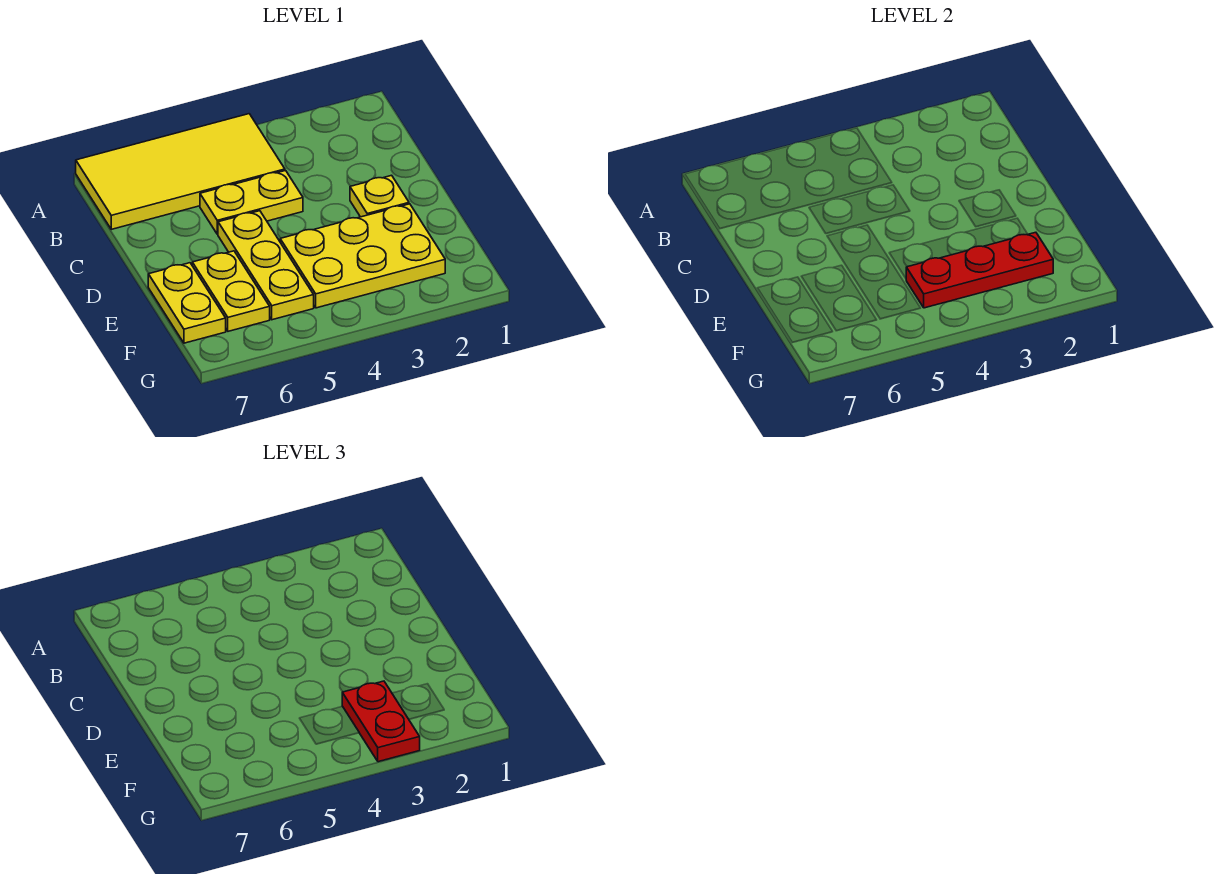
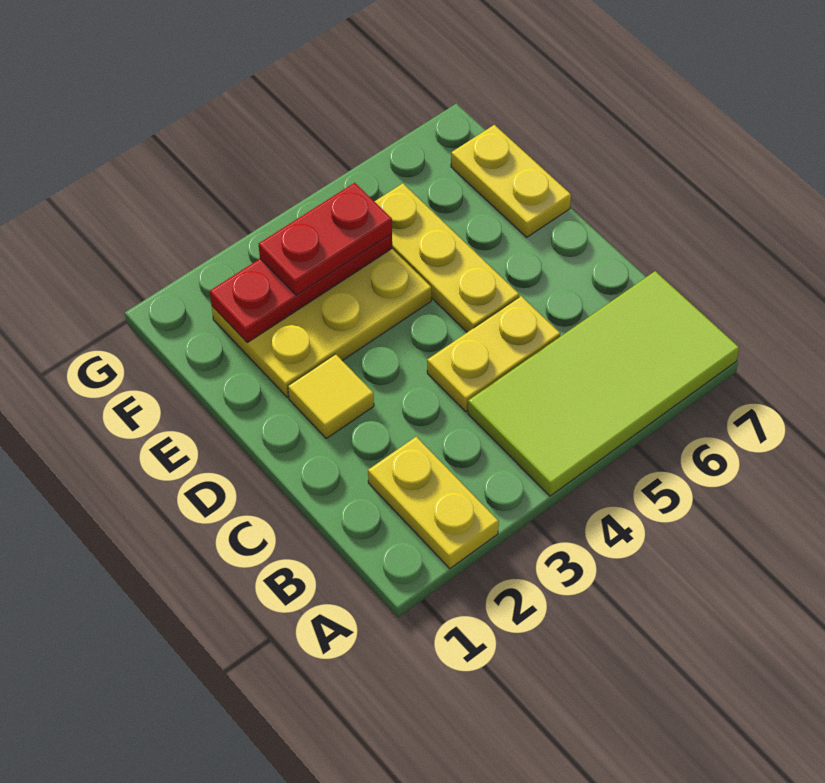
yellow tile A4:B7 level 1 -> lime tile A4:B7 level 1
yellow plate D2 level 1 -> yellow tile D2 level 1
yellow plate E6:F6 level 1 -> yellow plate A2:B2 level 1
red plate F3:G3 level 3 -> red plate F3:F4 level 3

